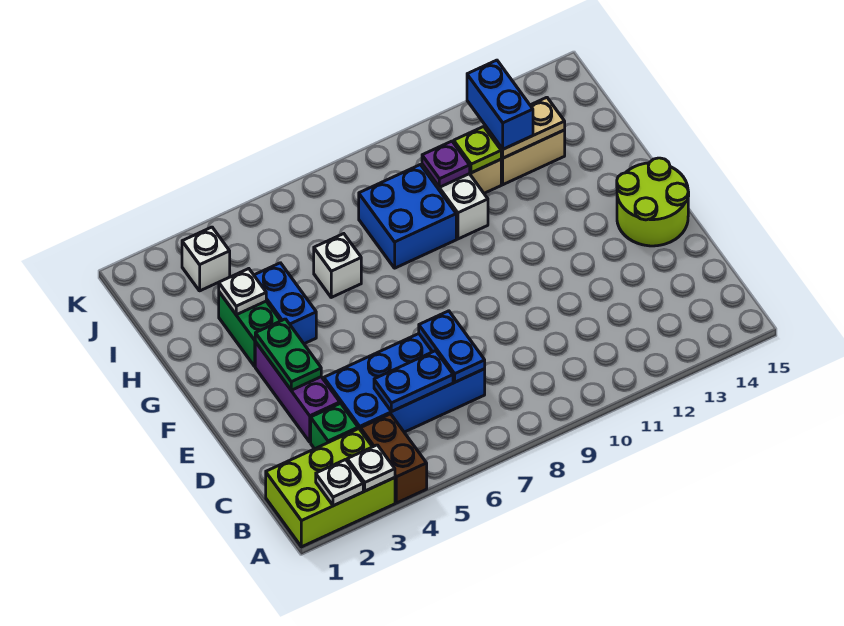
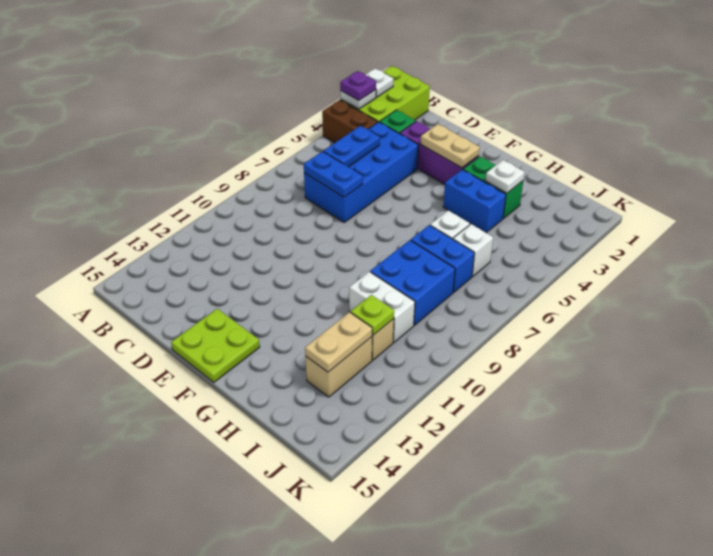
green plate E3:F3 level 2 -> tan plate E3:F3 level 2
lime round brick E14:F15 level 1 -> lime plate E14:F15 level 1
purple plate I10 level 2 -> purple plate A3 level 3
blue brick I12:J12 level 3 -> blue brick H7:I7 level 1
white brick J3 level 1 -> white brick I6 level 1

